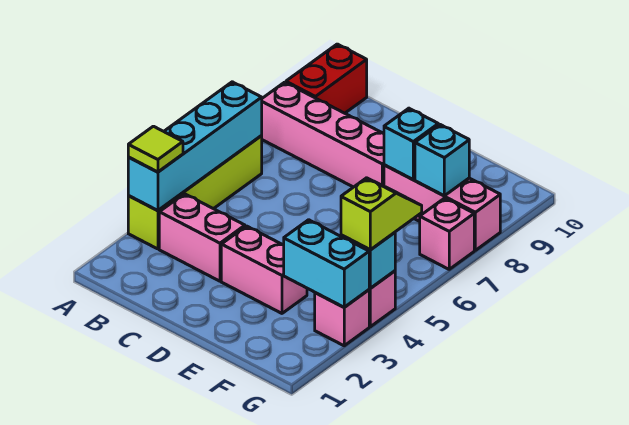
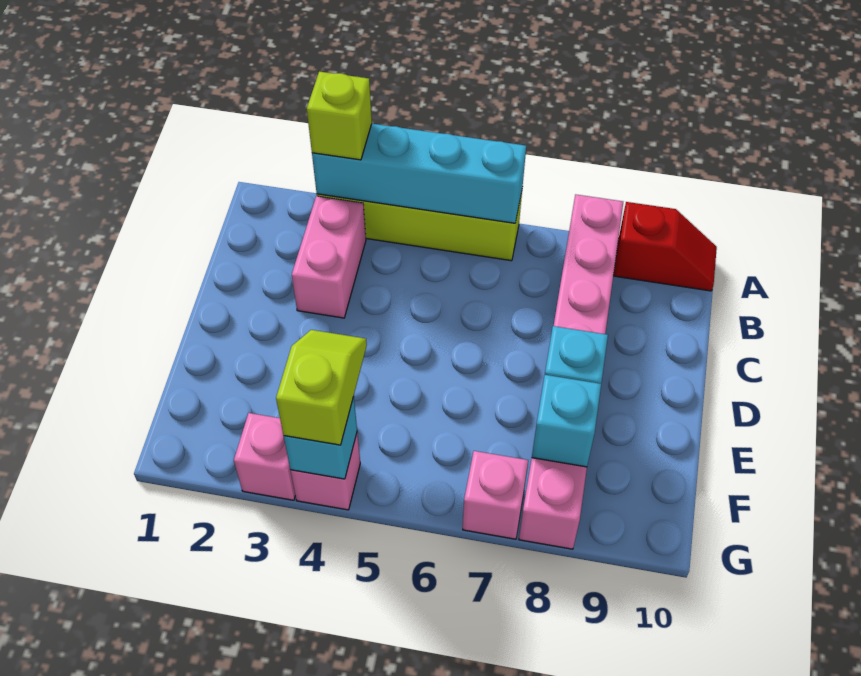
lime tile A3 level 3 -> lime brick A3 level 3
red brick A9:A10 level 1 -> red slope A9:A10 level 1 top 9
pink brick D3:E3 level 1 -> none
cyan brick F3:G3 level 2 -> none
lime slope G4:G5 level 3 top 4 -> lime slope F4:G4 level 3 top G

